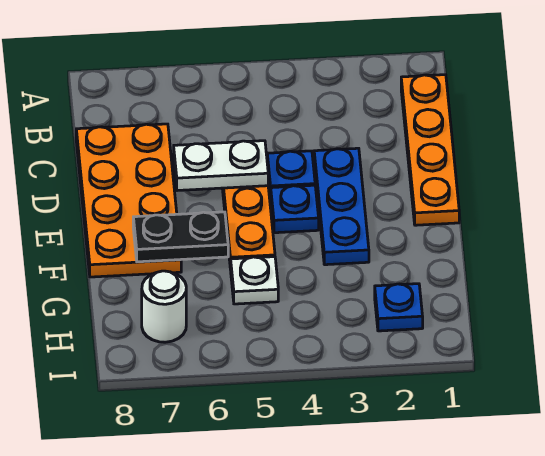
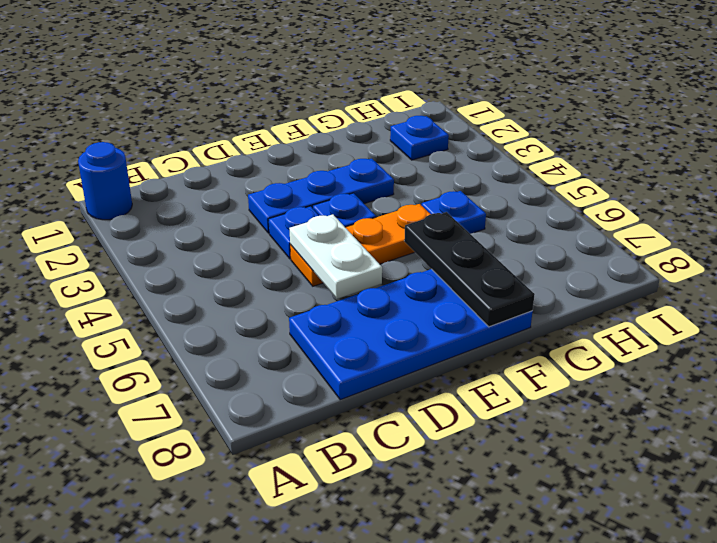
none -> blue round brick A1 level 1
orange plate B1:E1 level 1 -> none
orange plate C7:F8 level 1 -> blue plate C7:F8 level 1
black plate F6:F7 level 2 -> black plate F6:F8 level 2
white plate G5 level 1 -> blue plate G5 level 1
white round brick H7 level 1 -> none

